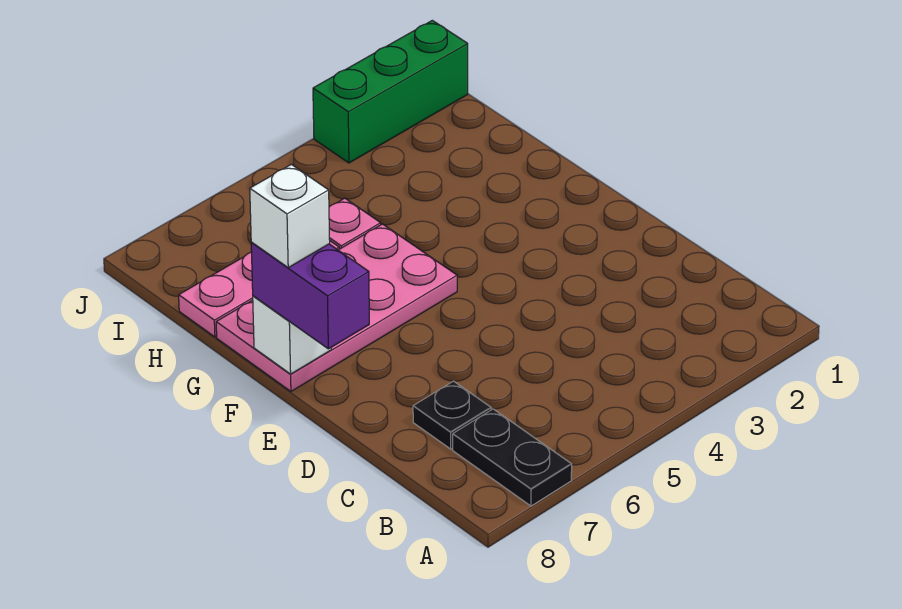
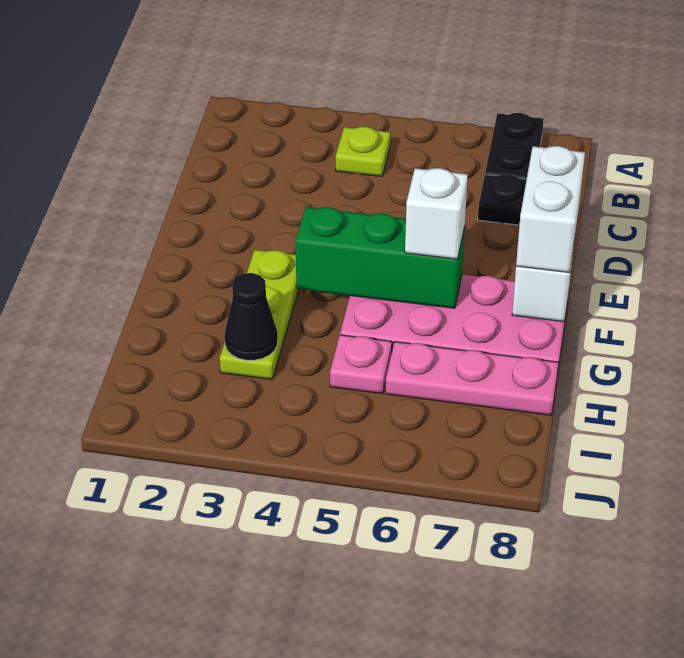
none -> lime plate B4 level 1
purple brick E8:F8 level 3 -> white brick E8:F8 level 3
none -> lime plate F3:H3 level 1
white brick F8 level 4 -> white brick F6 level 3
none -> black cone H3 level 2
green brick J1:J3 level 1 -> green brick F4:F6 level 2

